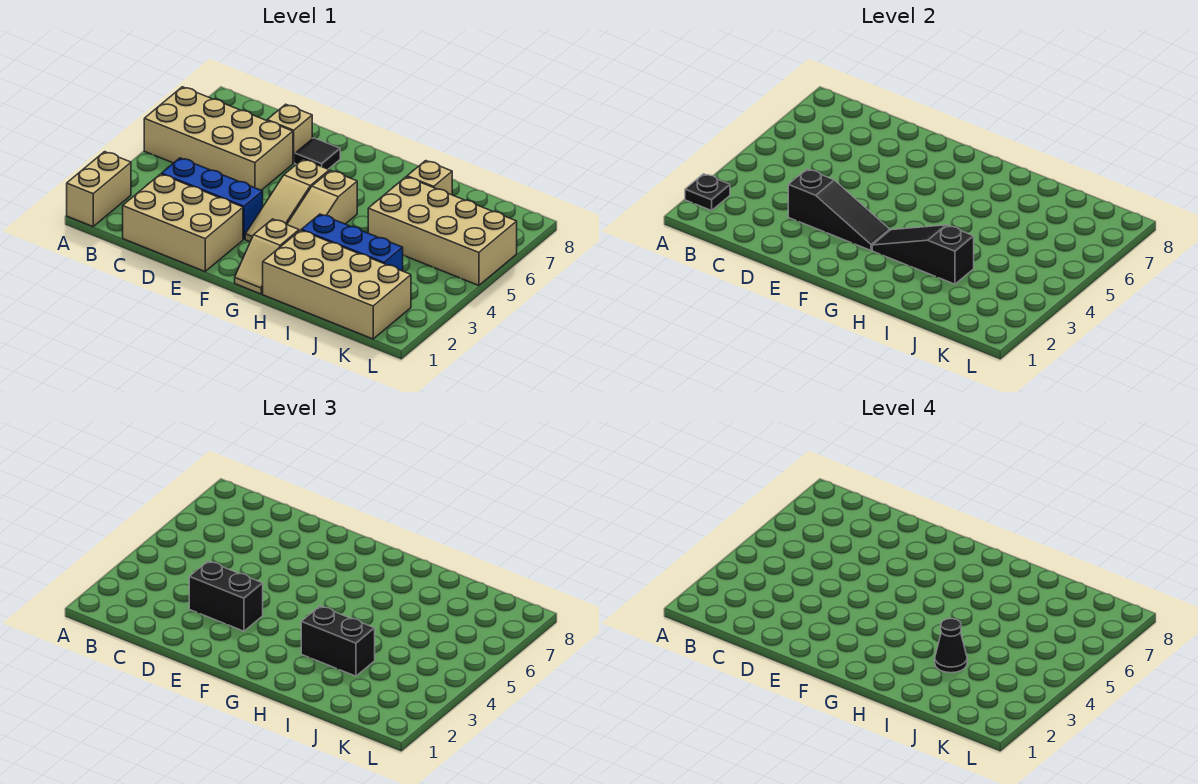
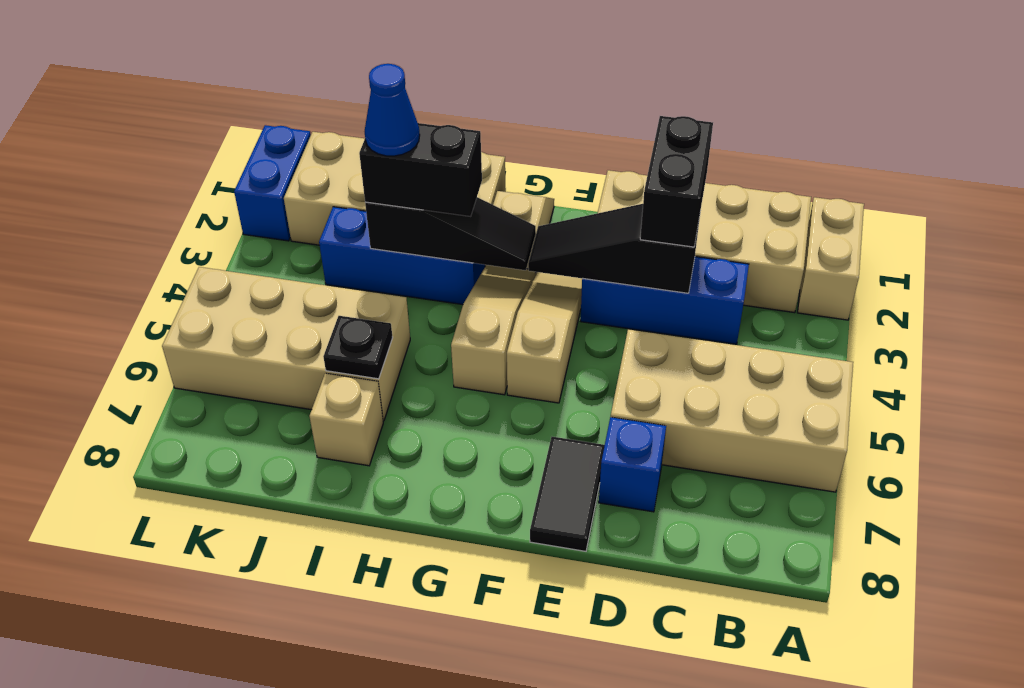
black plate A2 level 2 -> black plate I6 level 2
tan brick C1:E2 level 1 -> tan brick B1:E2 level 1
black brick D3:E3 level 3 -> black brick D2:D3 level 3
tan brick D7 level 1 -> blue brick D7 level 1
black tile E7 level 1 -> black tile E7:E8 level 1
black cone I3 level 4 -> blue cone I3 level 4
none -> blue brick L1:L2 level 1

